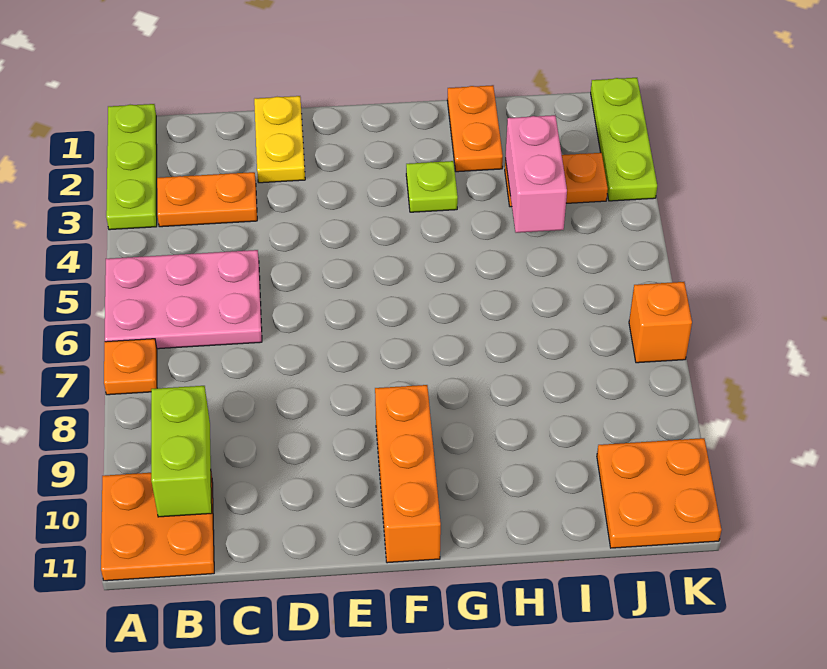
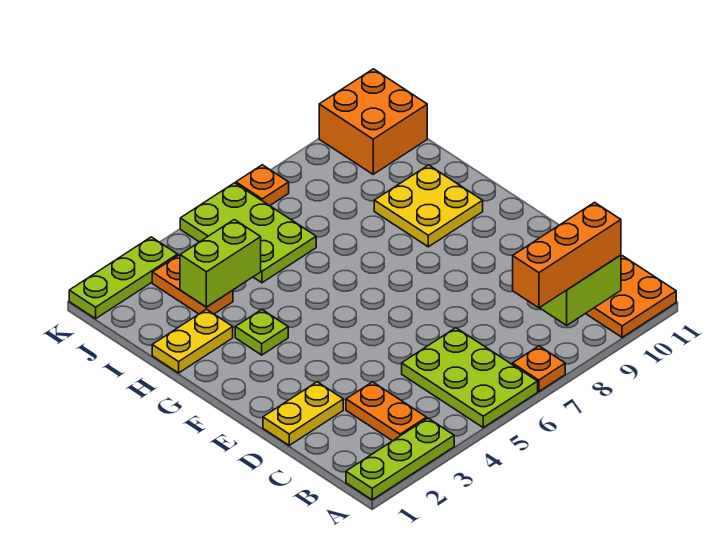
pink plate A5:C6 level 1 -> lime plate A5:C6 level 1
orange brick F9:F11 level 1 -> orange brick B8:B10 level 3
none -> yellow plate G9:H10 level 1
orange plate H1:H2 level 1 -> yellow plate H1:H2 level 1
pink brick I3:I4 level 2 -> lime brick I3:I4 level 2
none -> lime plate I5:K6 level 1
orange plate J10:K11 level 1 -> orange brick J10:K11 level 1
orange brick K7 level 1 -> orange plate K7 level 1

